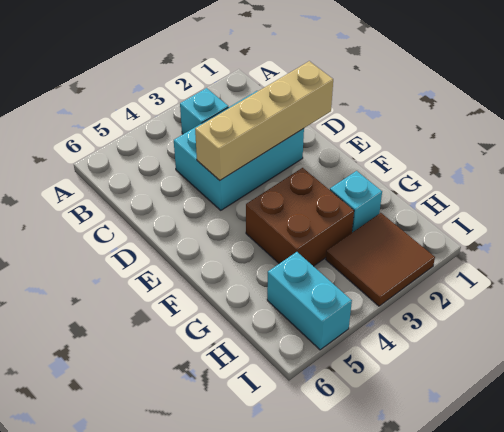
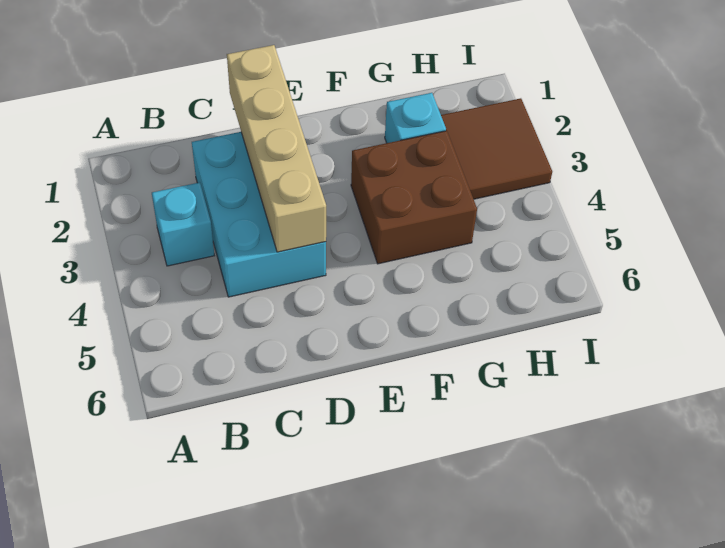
cyan brick H5:I5 level 1 -> none

